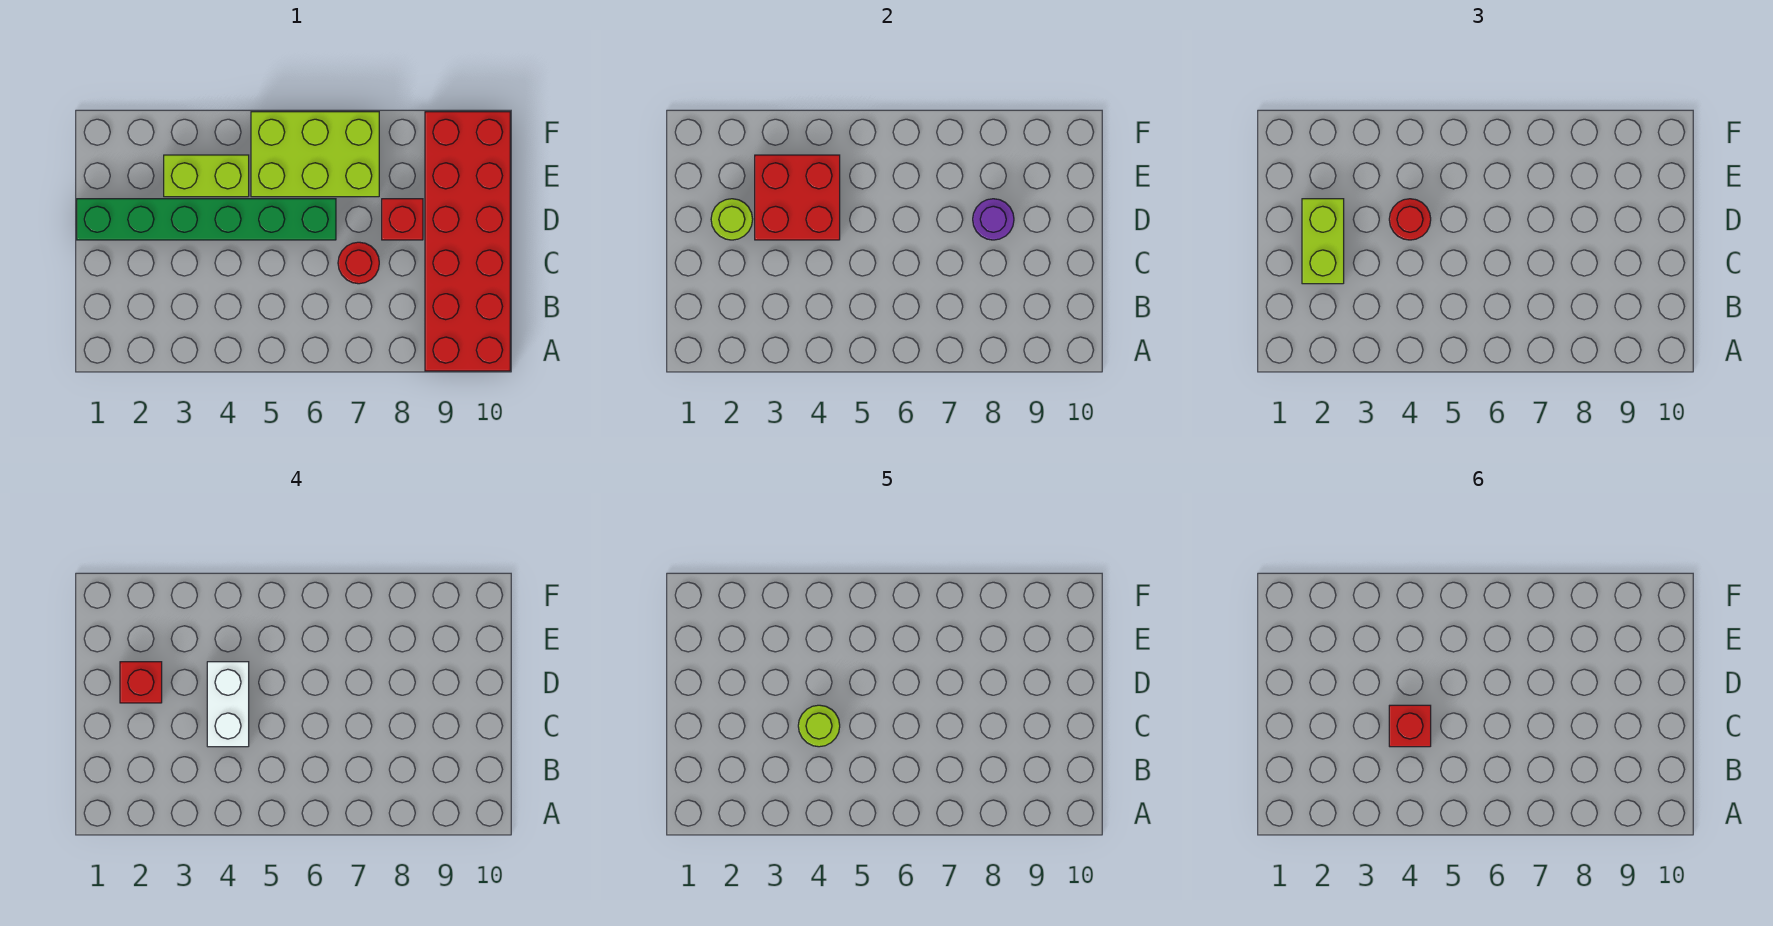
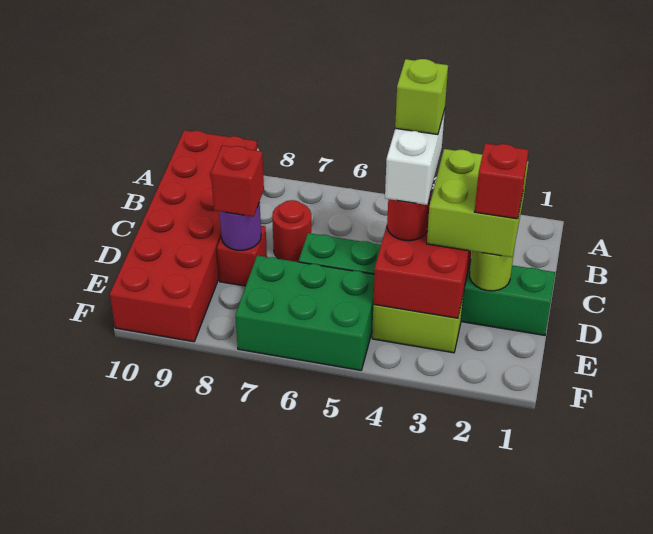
lime brick C2:D2 level 3 -> lime brick C2:D3 level 3
lime round brick C4 level 5 -> lime brick C4 level 5
red brick C4 level 6 -> red brick D8 level 3
lime brick E5:F7 level 1 -> green brick E5:F7 level 1

